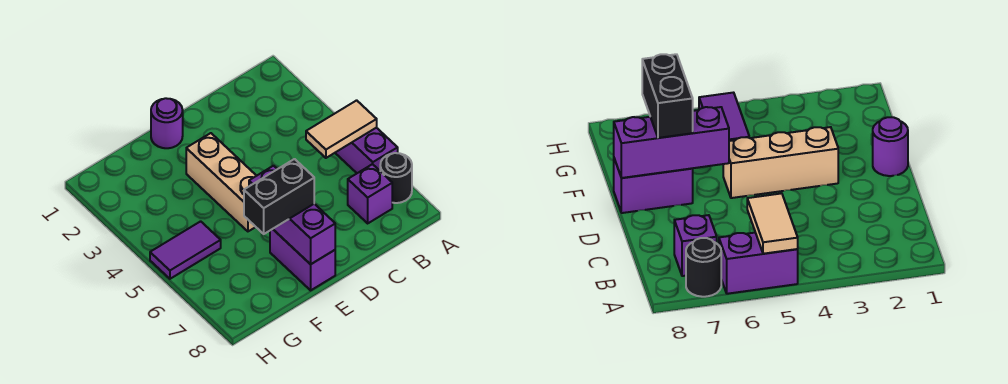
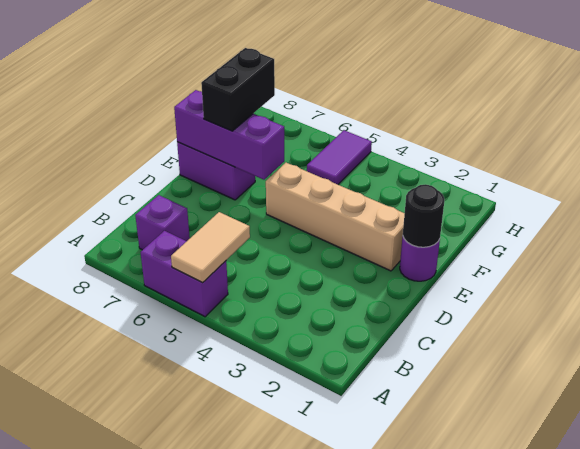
black round brick A7 level 1 -> black round brick E1 level 2
tan brick E3:E5 level 1 -> tan brick E2:E5 level 1

